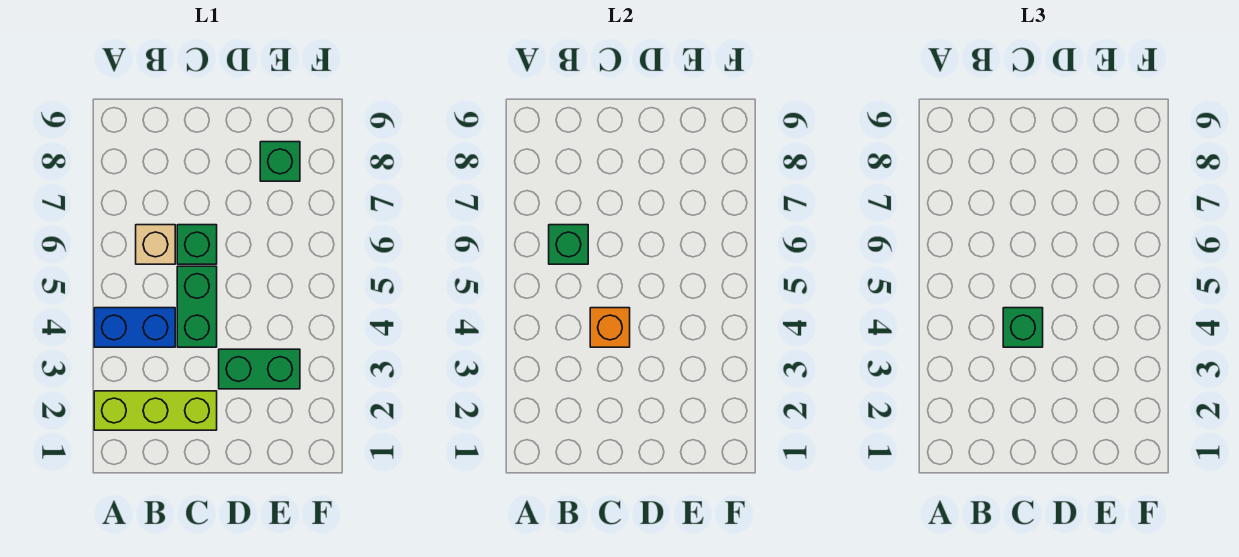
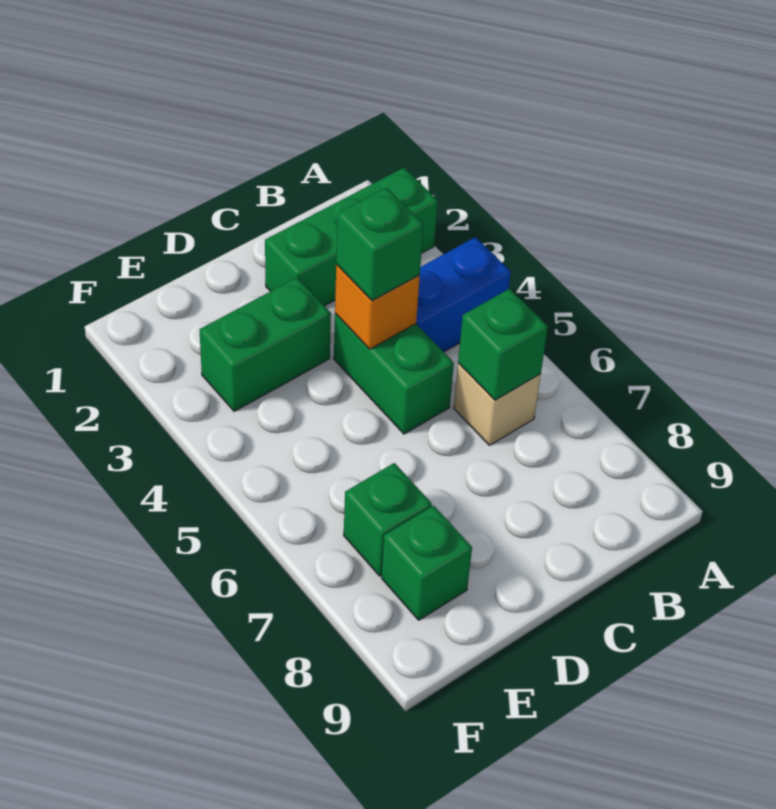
lime brick A2:C2 level 1 -> green brick A2:C2 level 1
green brick C6 level 1 -> green brick E7 level 1

